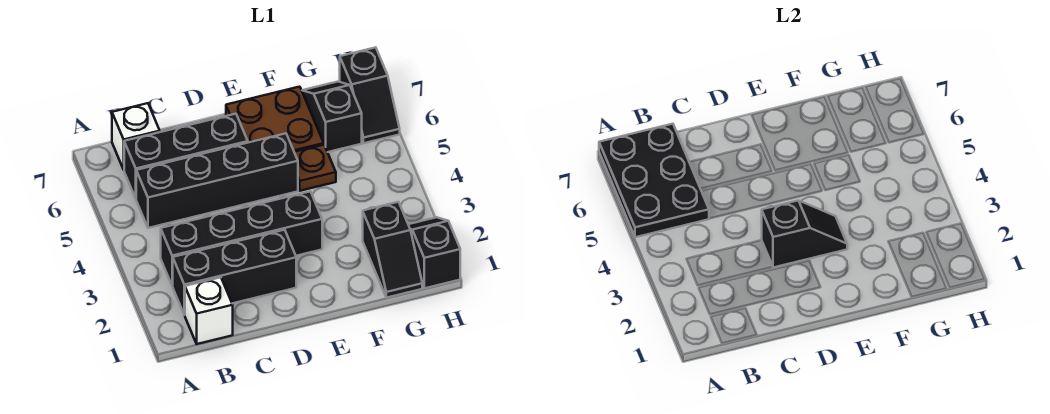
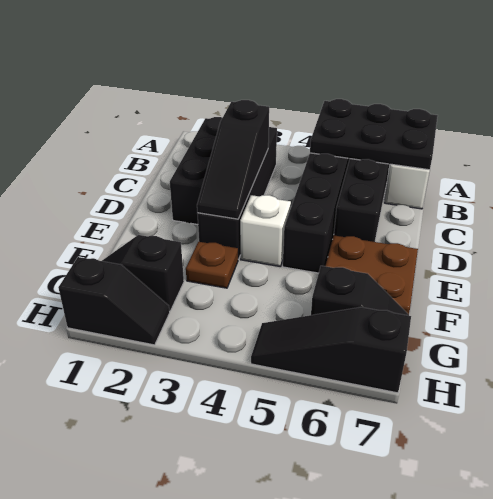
white brick B1 level 1 -> white brick E4 level 1
black slope D3:E3 level 2 top D -> black slope C3:E3 level 2 top C
brown plate F5 level 1 -> brown plate F3 level 1
black slope H6:H7 level 1 top 7 -> black slope H5:H7 level 1 top 7

